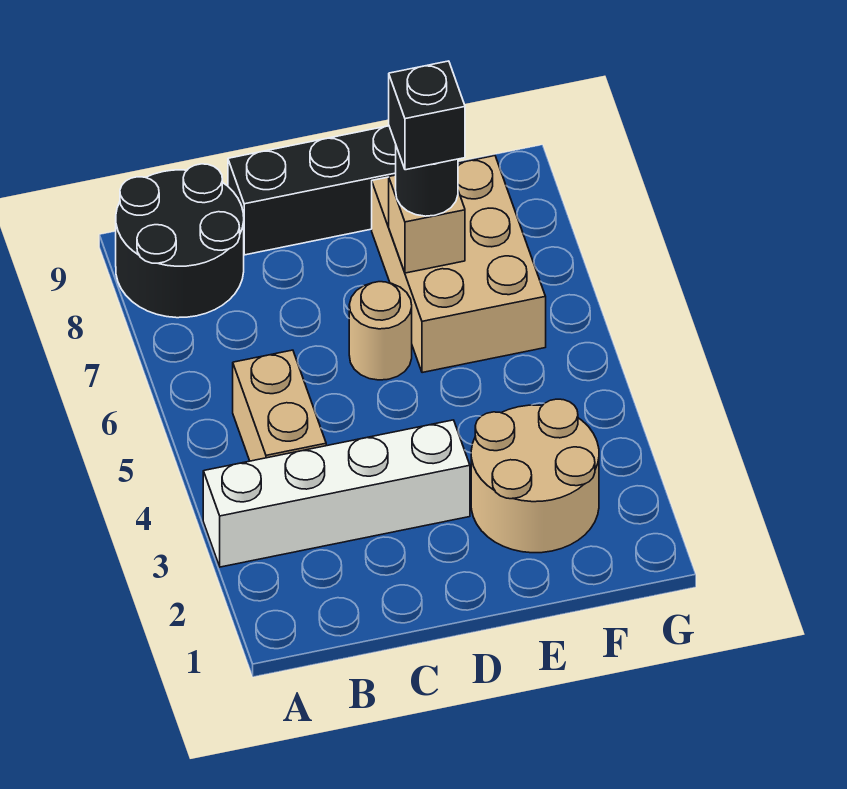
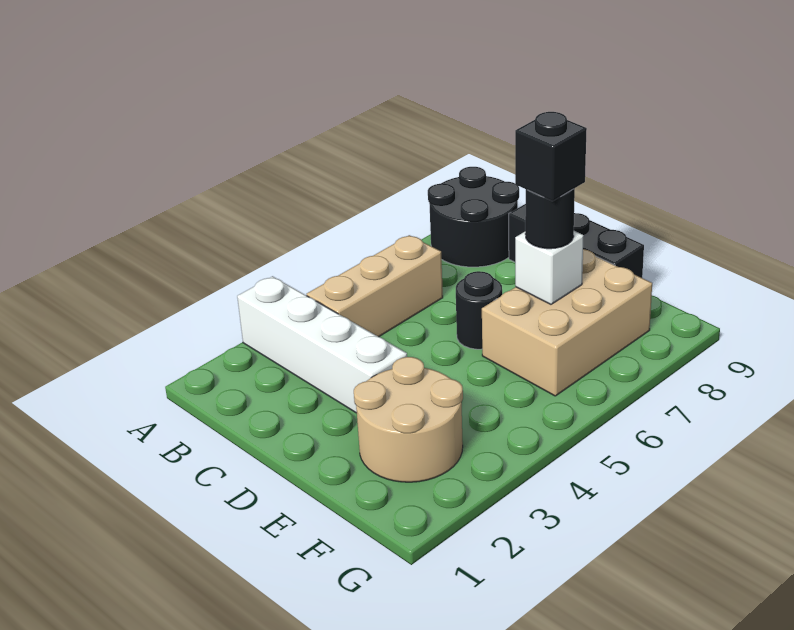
tan brick B4:B5 level 1 -> tan brick B4:B6 level 1
tan round brick D6 level 1 -> black round brick D6 level 1
tan brick E7 level 2 -> white brick E7 level 2

